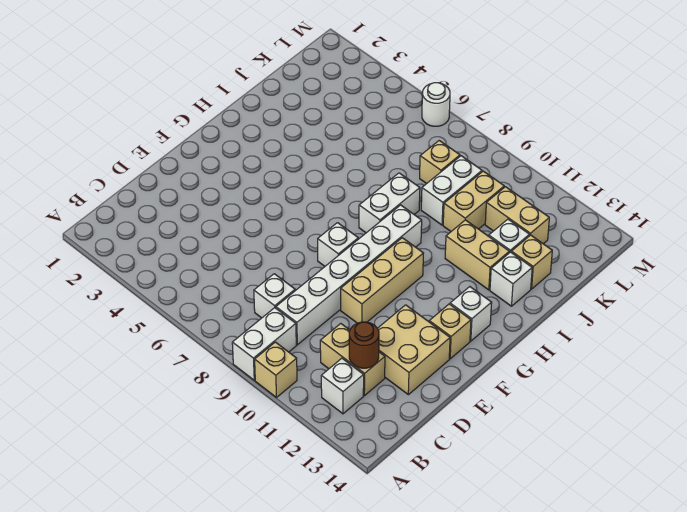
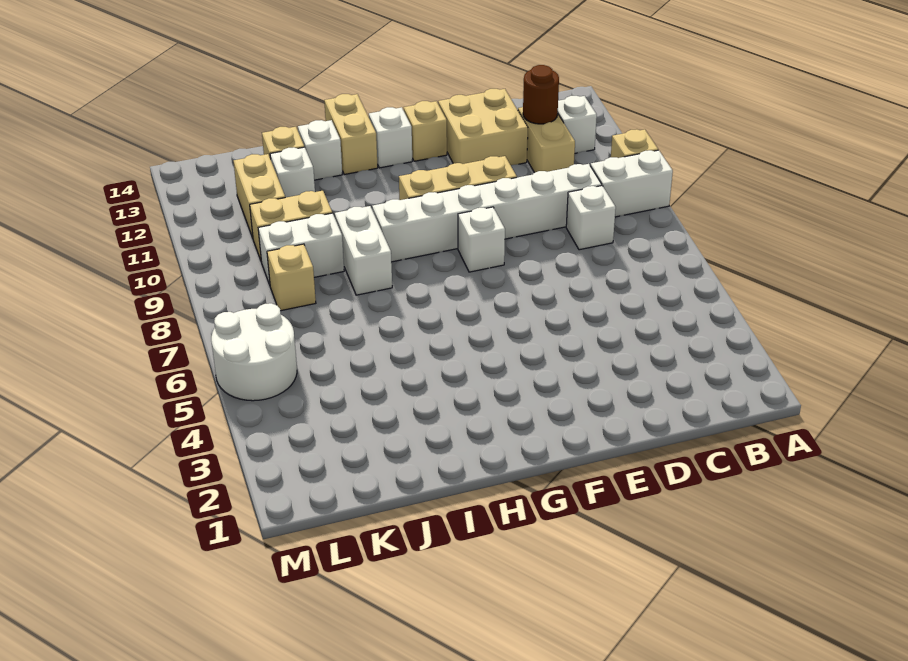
white brick H8:I8 level 1 -> white brick I8:I9 level 1
tan brick I11:I12 level 1 -> tan brick H13:H14 level 1
white round brick M6 level 1 -> white round brick L5:M6 level 1

